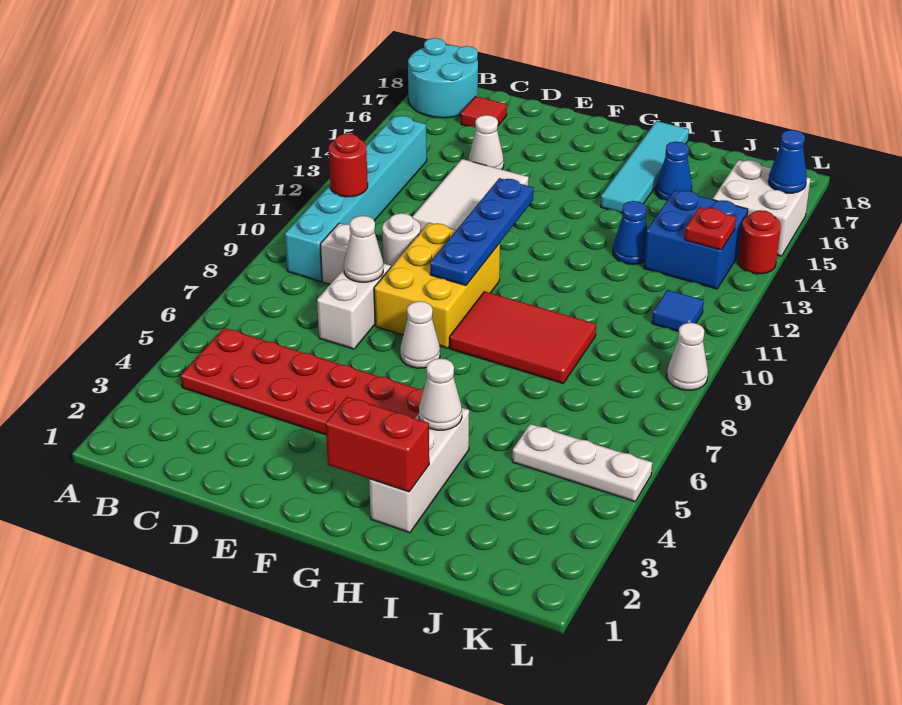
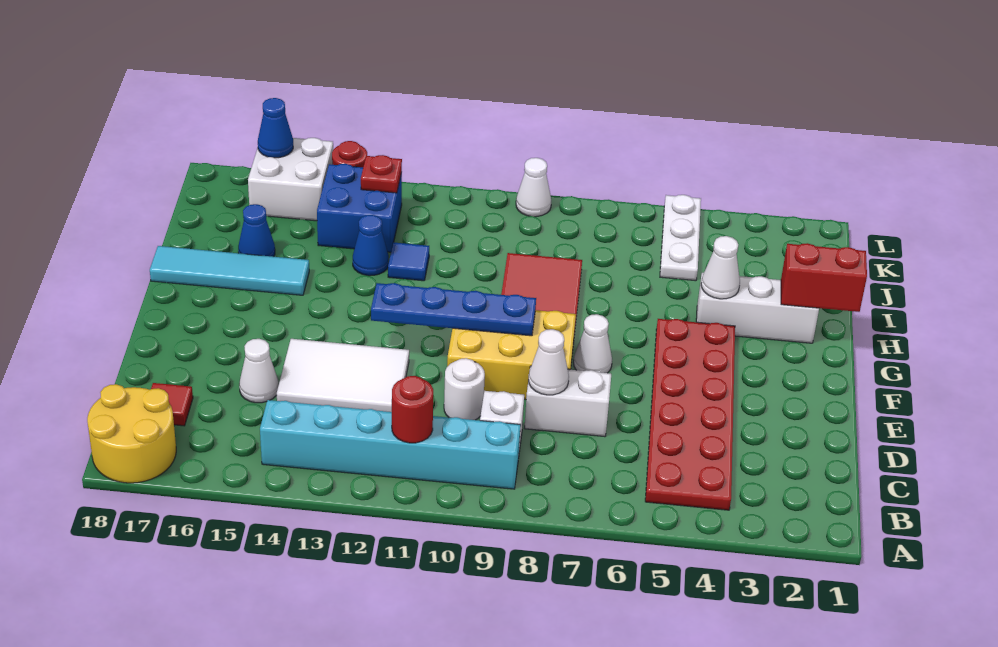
cyan round brick A17:B18 level 1 -> yellow round brick A17:B18 level 1
red brick G2:H2 level 2 -> red brick H1:H2 level 2
blue tile K11 level 1 -> blue tile I12 level 1

